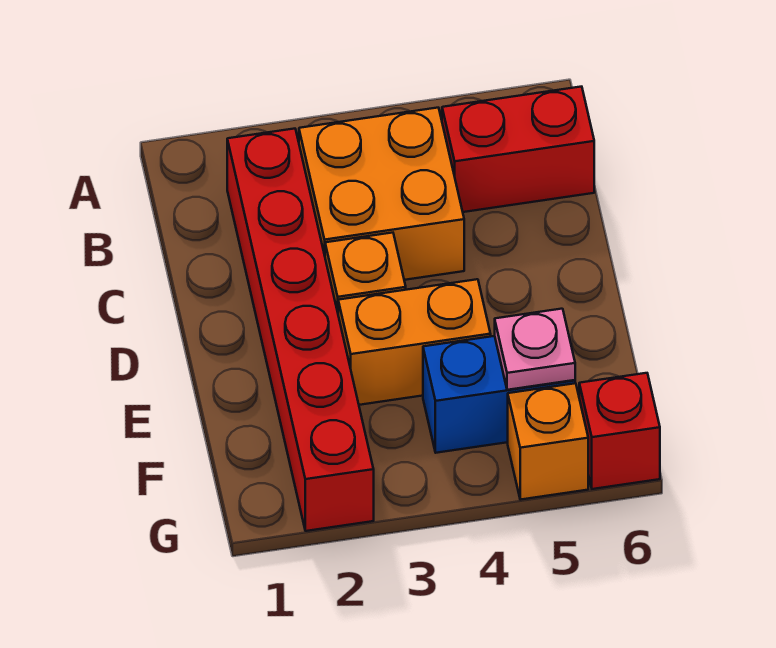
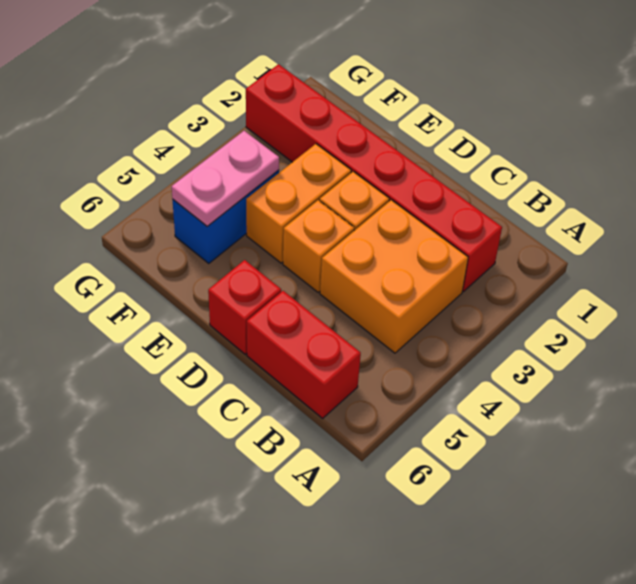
red brick B5:B6 level 1 -> red brick B6:C6 level 1
pink plate F5 level 2 -> pink plate F4:F5 level 2
orange brick G5 level 1 -> orange brick D4 level 1
red brick G6 level 1 -> red brick D6 level 1

